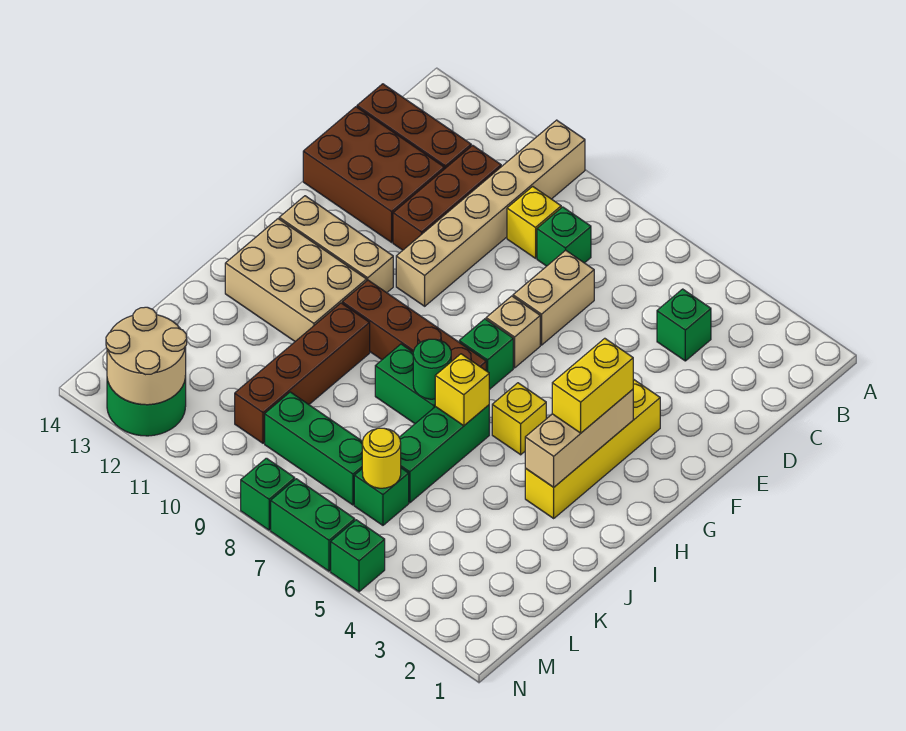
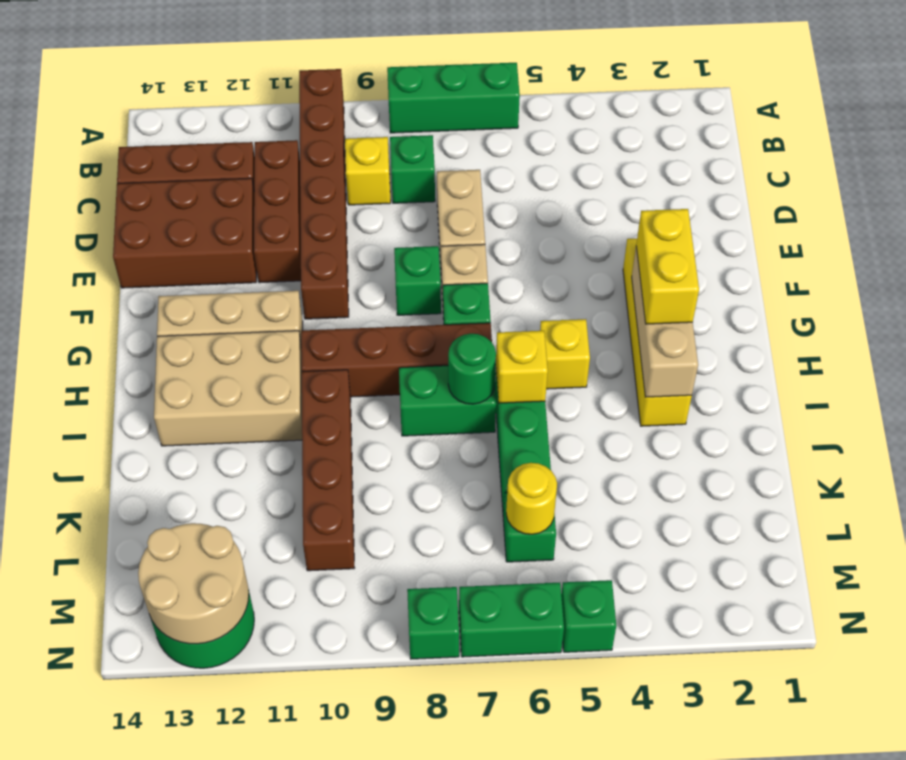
tan brick A10:F10 level 1 -> brown brick A10:F10 level 1
green brick C4 level 1 -> green brick F8 level 1
green brick L7:L9 level 1 -> green brick A6:A8 level 1

